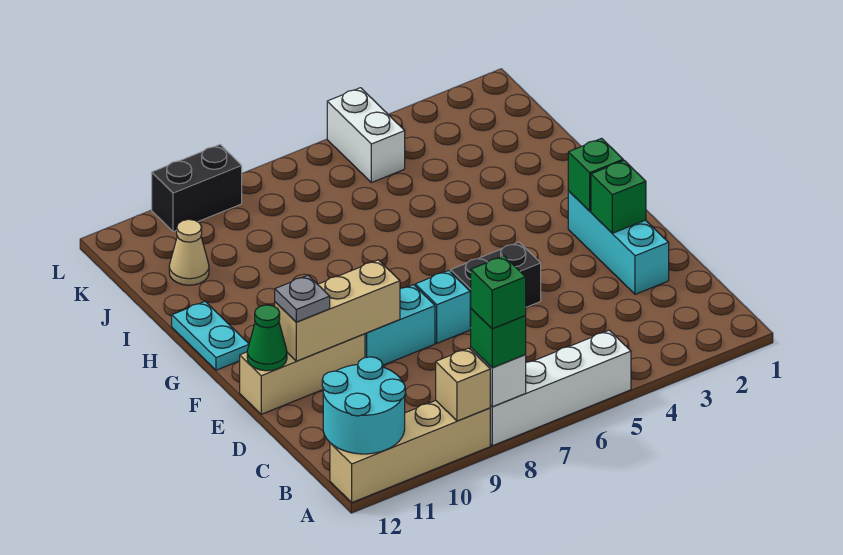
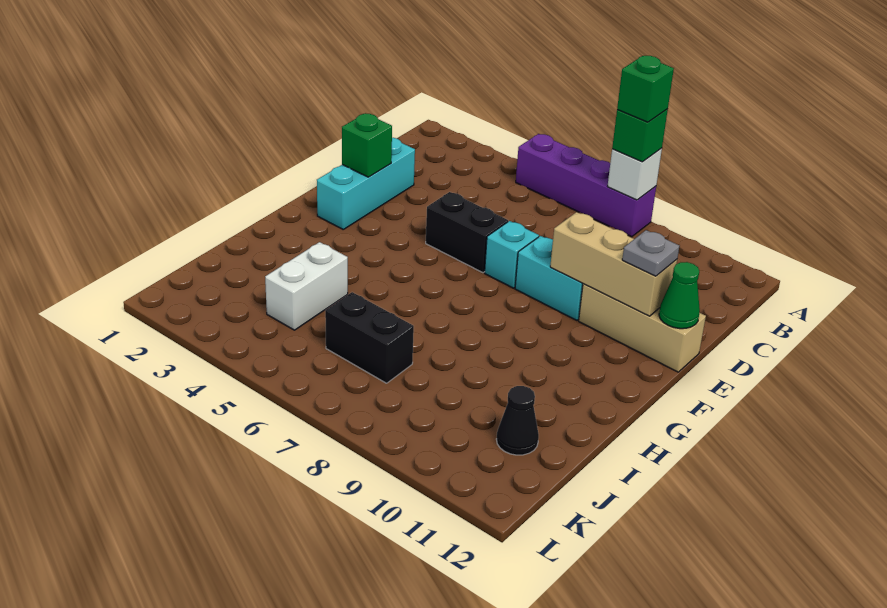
white brick A5:A8 level 1 -> purple brick A5:A8 level 1
tan brick A9:A12 level 1 -> none
tan brick A9 level 2 -> none
cyan round brick A11:B12 level 2 -> none
green brick F2 level 2 -> none
cyan plate G12:H12 level 1 -> none
tan cone J11 level 1 -> black cone J11 level 1
white brick K5:L5 level 1 -> white brick I4:J4 level 1
black brick L9:L10 level 1 -> black brick J6:J7 level 1

